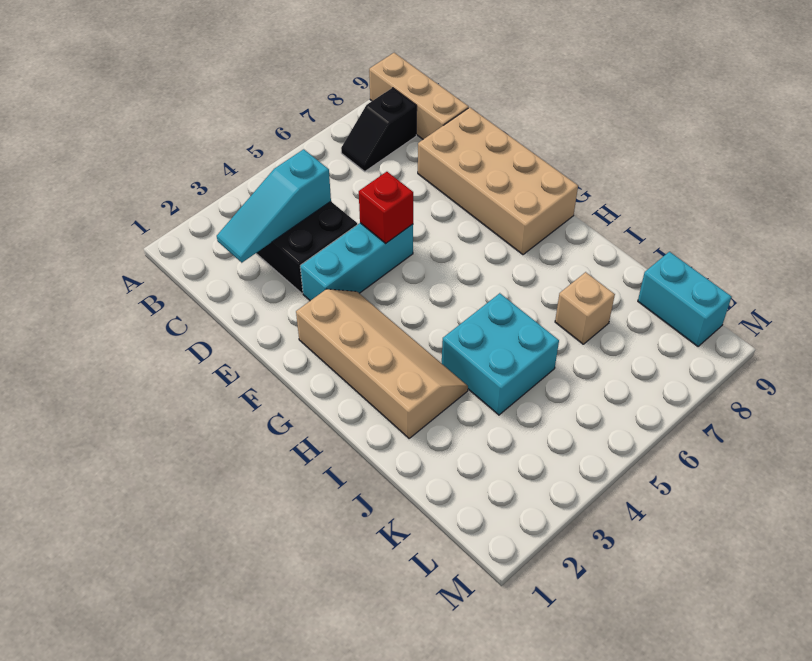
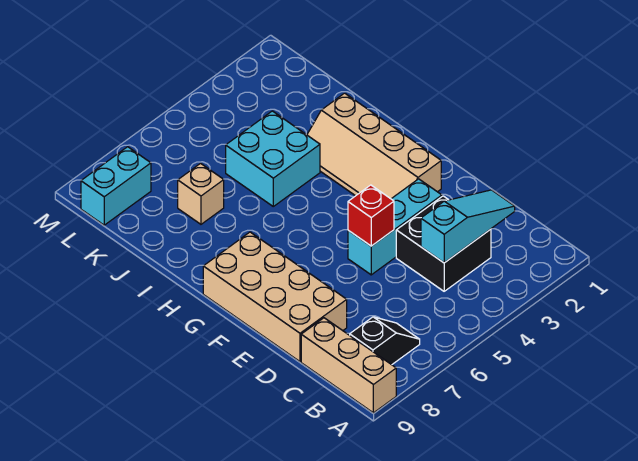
cyan brick K9:L9 level 1 -> cyan brick L8:L9 level 1

